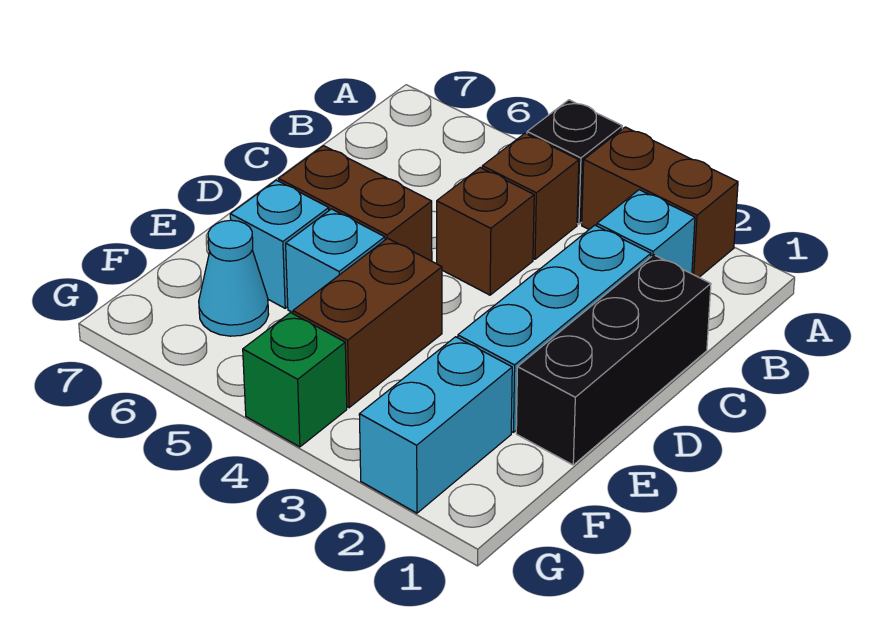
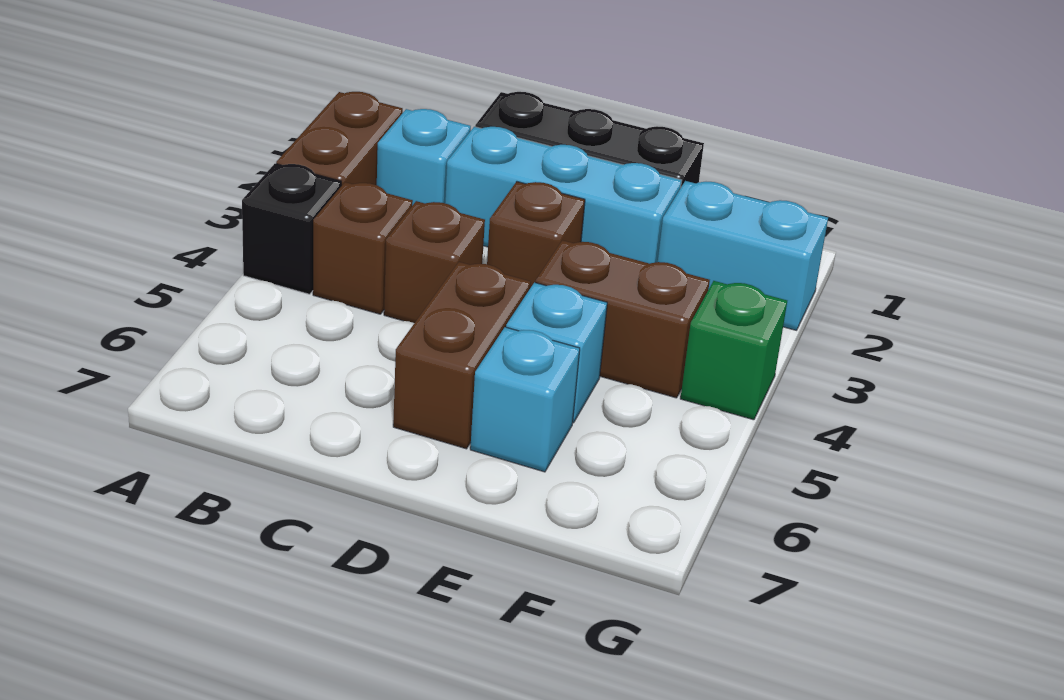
none -> brown brick D3 level 1
cyan cone F6 level 1 -> none

